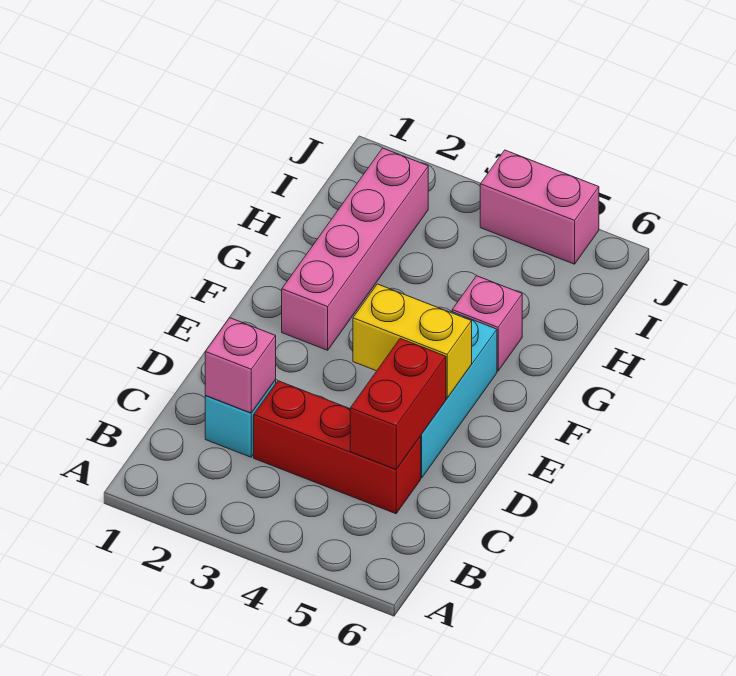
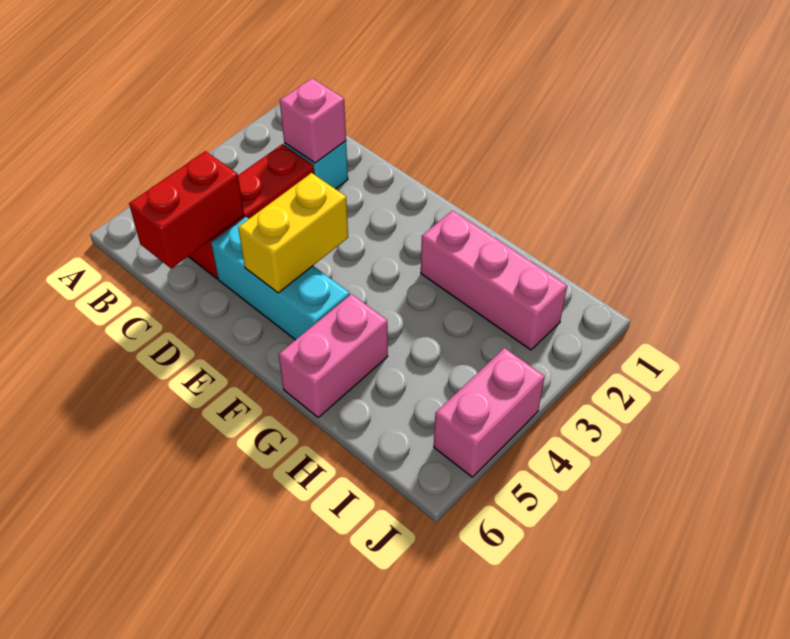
red brick C5:D5 level 2 -> red brick C5:C6 level 2
pink brick F2:I2 level 1 -> pink brick G2:I2 level 1
pink brick G5 level 1 -> pink brick G5:G6 level 1

